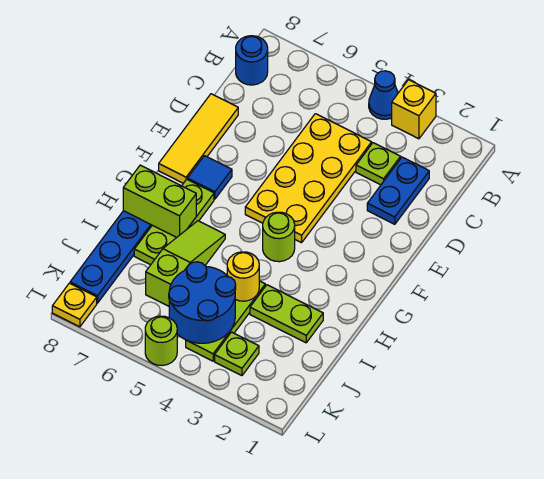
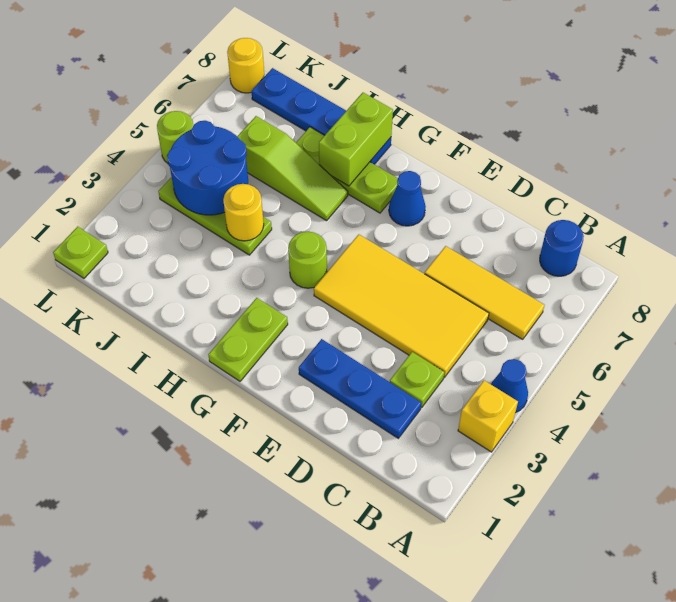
blue plate C2:D2 level 1 -> blue plate C2:E2 level 1
yellow plate C4:F5 level 1 -> yellow tile C4:F5 level 1
yellow tile D8:F8 level 1 -> yellow tile B6:D6 level 1
blue tile F7 level 1 -> blue cone F7 level 1
lime plate I2:I3 level 1 -> lime plate G1:G2 level 1
lime plate K3 level 1 -> lime plate L1 level 1
yellow plate L8 level 1 -> yellow round brick L8 level 1

